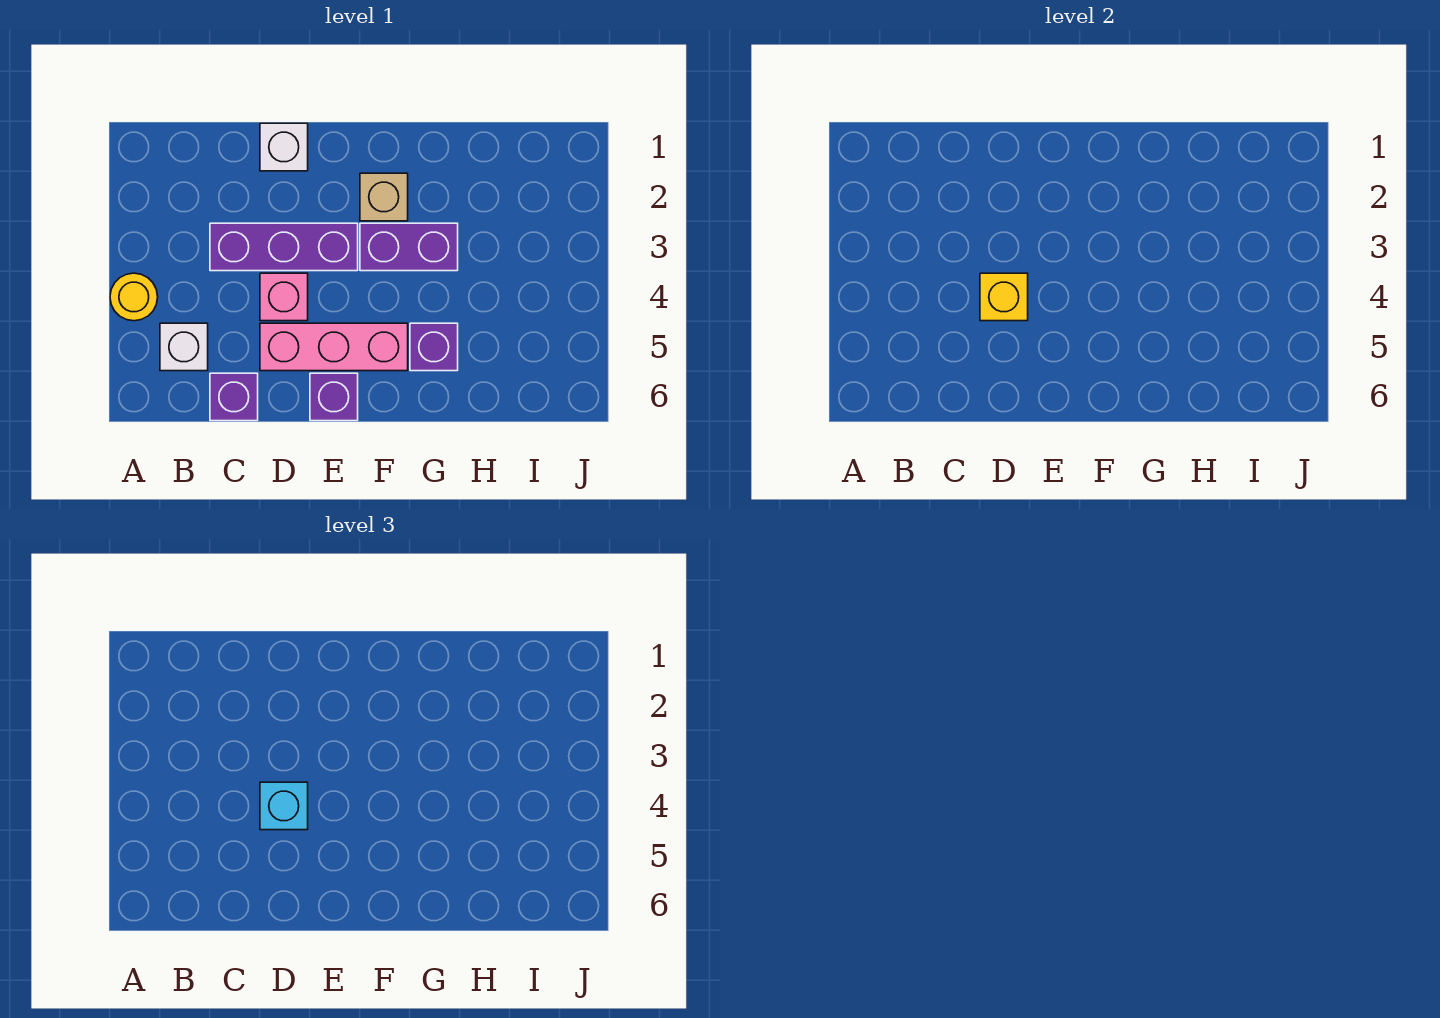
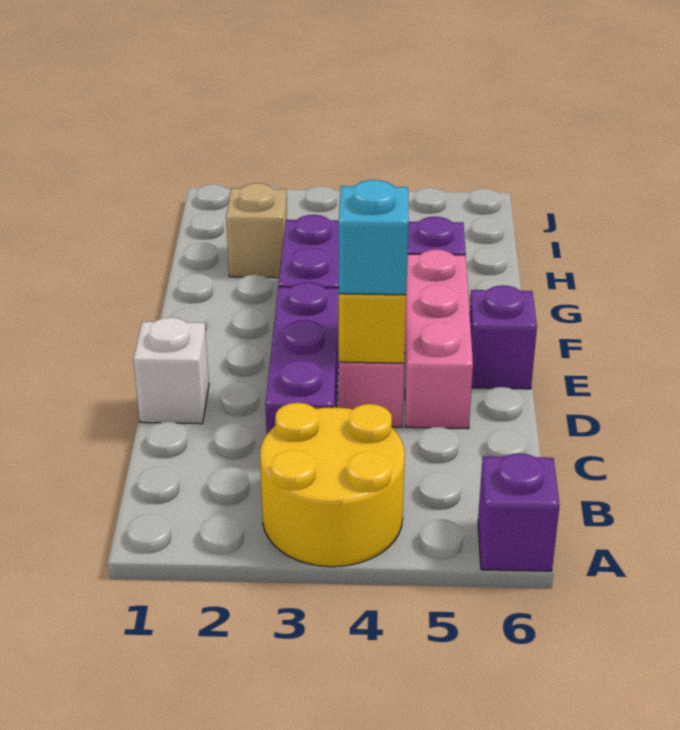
yellow round brick A4 level 1 -> yellow round brick A3:B4 level 1
white brick B5 level 1 -> none
purple brick C6 level 1 -> purple brick A6 level 1
tan brick F2 level 1 -> tan brick H2 level 1

